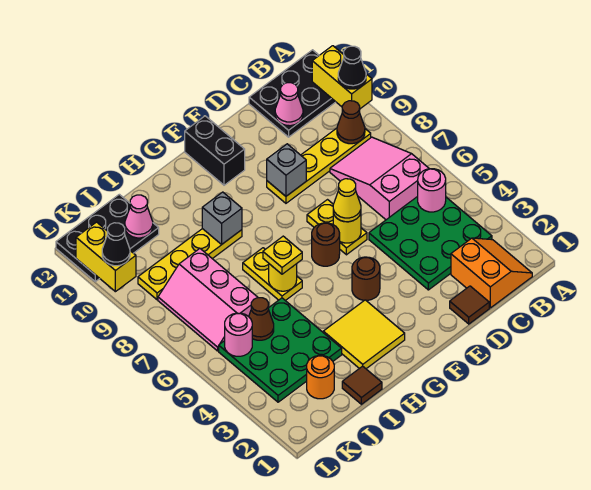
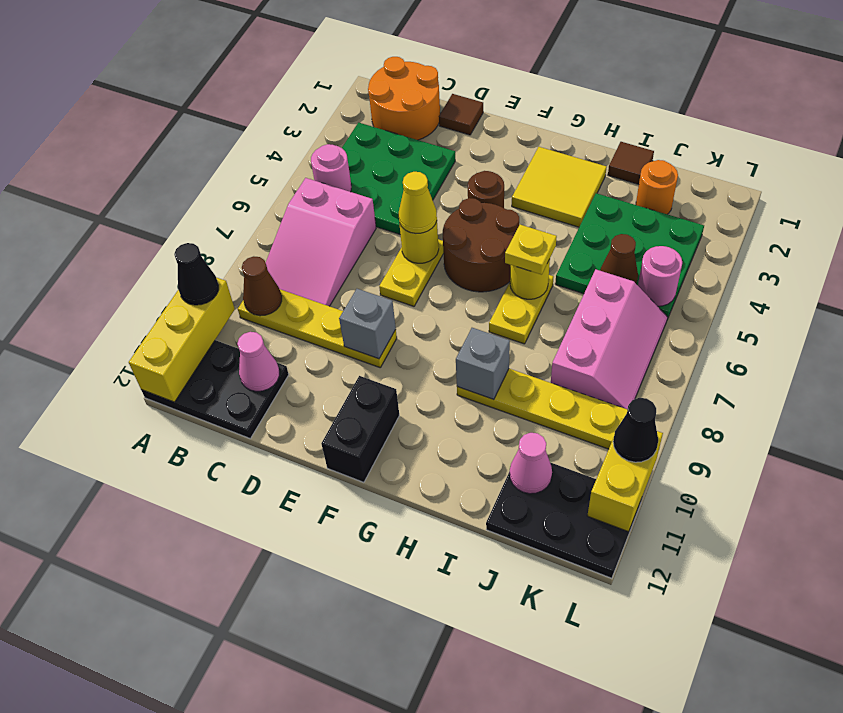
yellow brick A10:A11 level 2 -> yellow brick A10:A12 level 2
orange slope B1:C2 level 1 top C -> orange round brick B1:C2 level 1
brown round brick F6 level 1 -> brown round brick F5:G6 level 1

